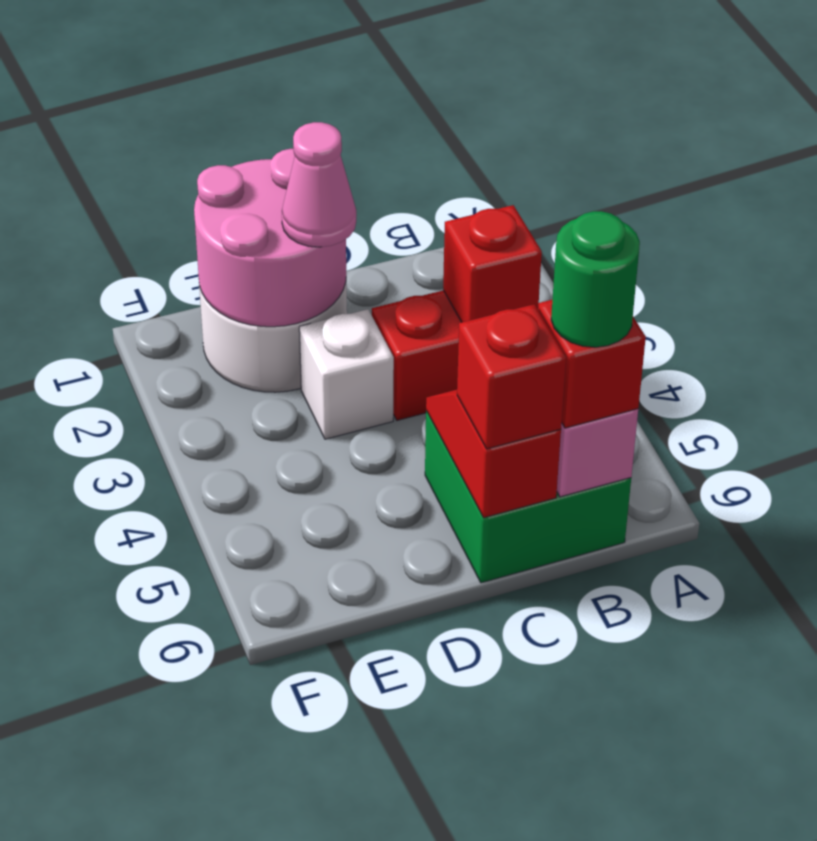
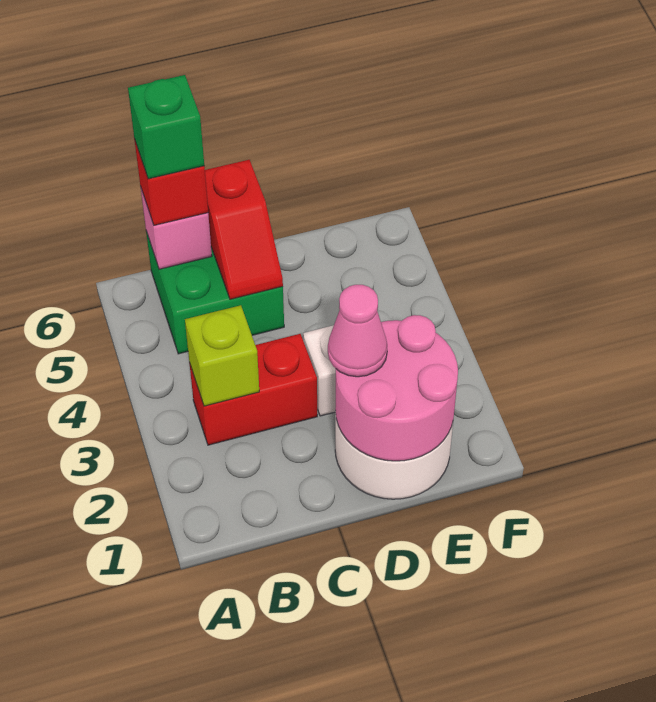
red brick B3 level 2 -> lime brick B3 level 2
green round brick B6 level 4 -> green brick B6 level 4
red brick C6 level 3 -> none

